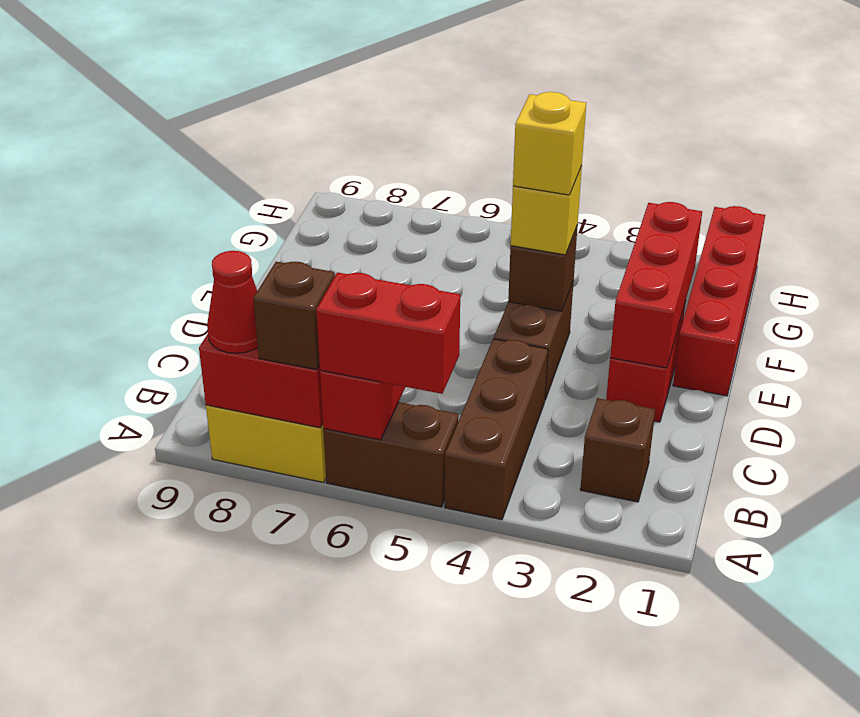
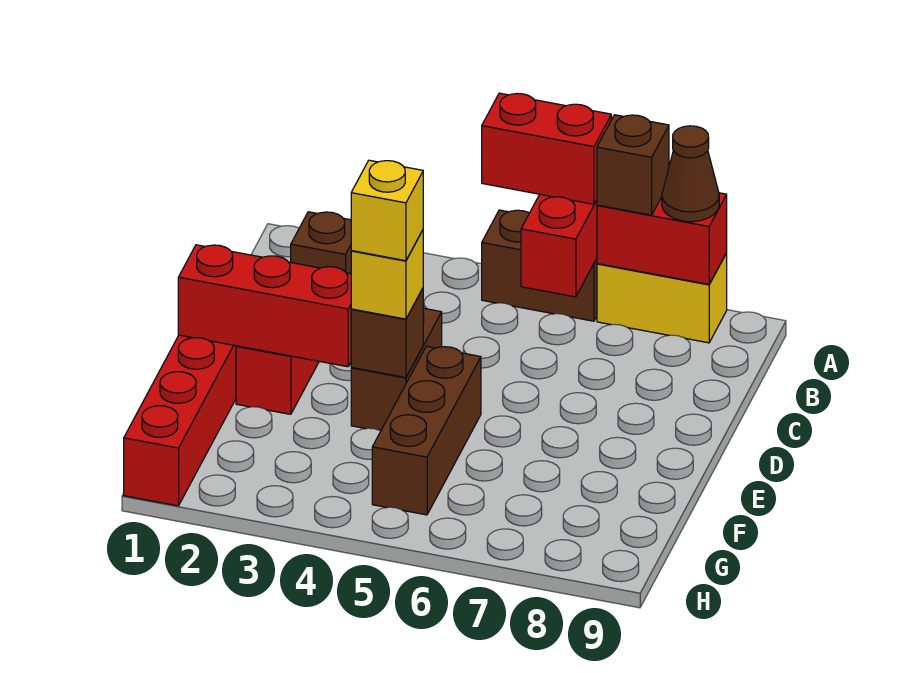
brown brick A4:C4 level 1 -> brown brick E5:G5 level 1
red cone A8 level 3 -> brown cone A8 level 3
red brick D2:F2 level 2 -> red brick E1:E3 level 2

